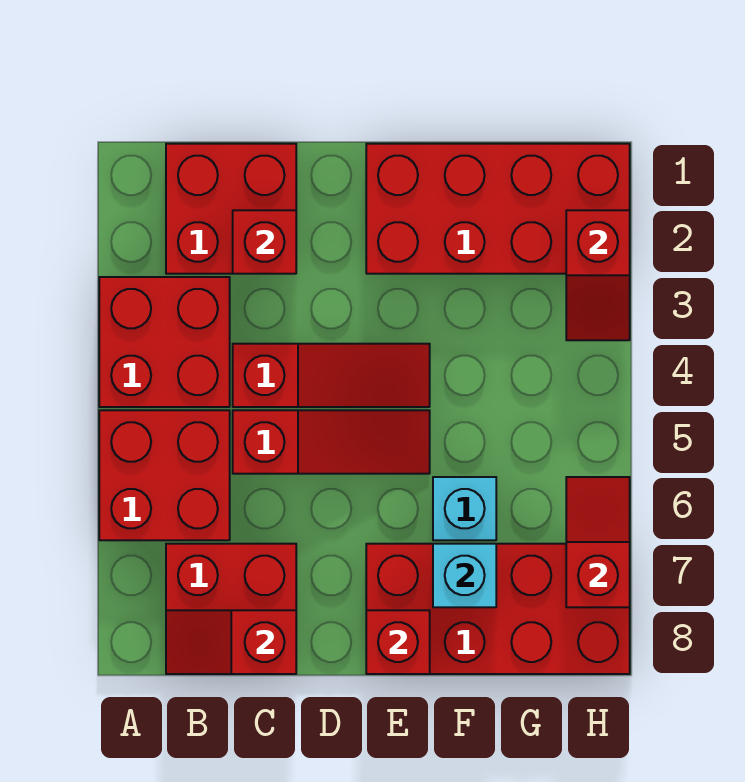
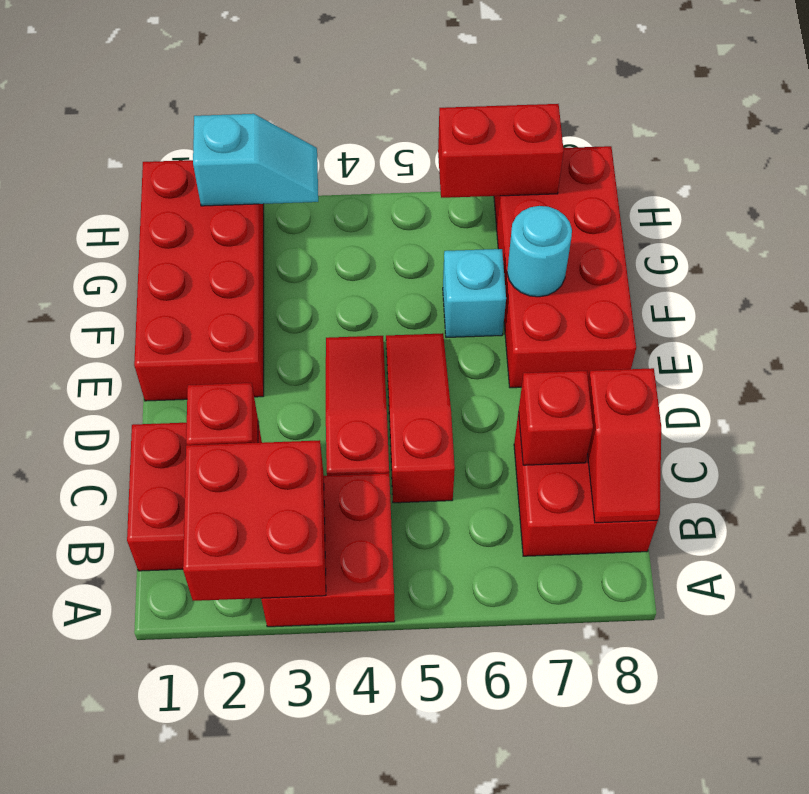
red brick A5:B6 level 1 -> red brick A2:B3 level 2
red brick E8 level 2 -> red brick C7 level 2
cyan brick F7 level 2 -> cyan round brick F7 level 2
red slope H2:H3 level 2 top 2 -> cyan slope H2:H3 level 2 top 2
red slope H6:H7 level 2 top 7 -> red brick H6:H7 level 2

